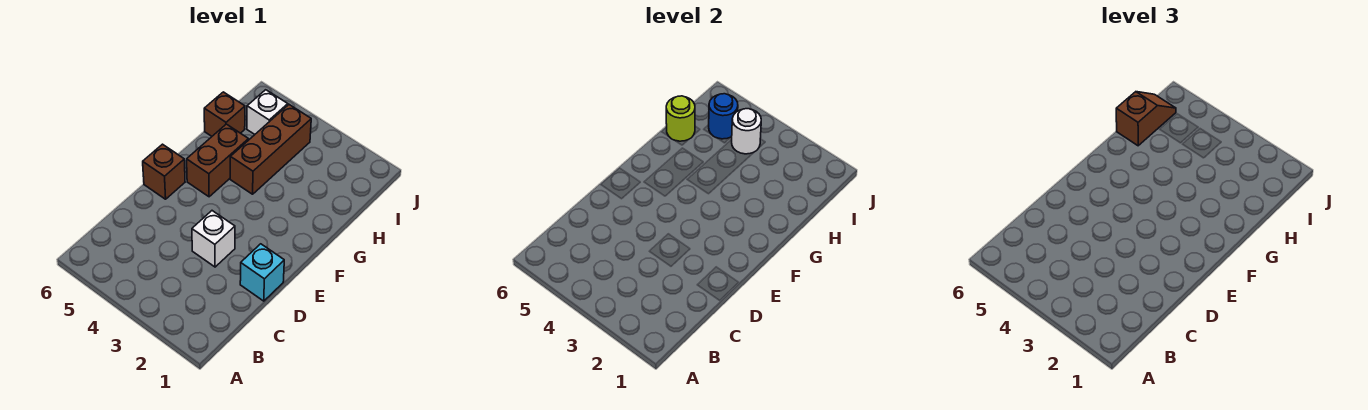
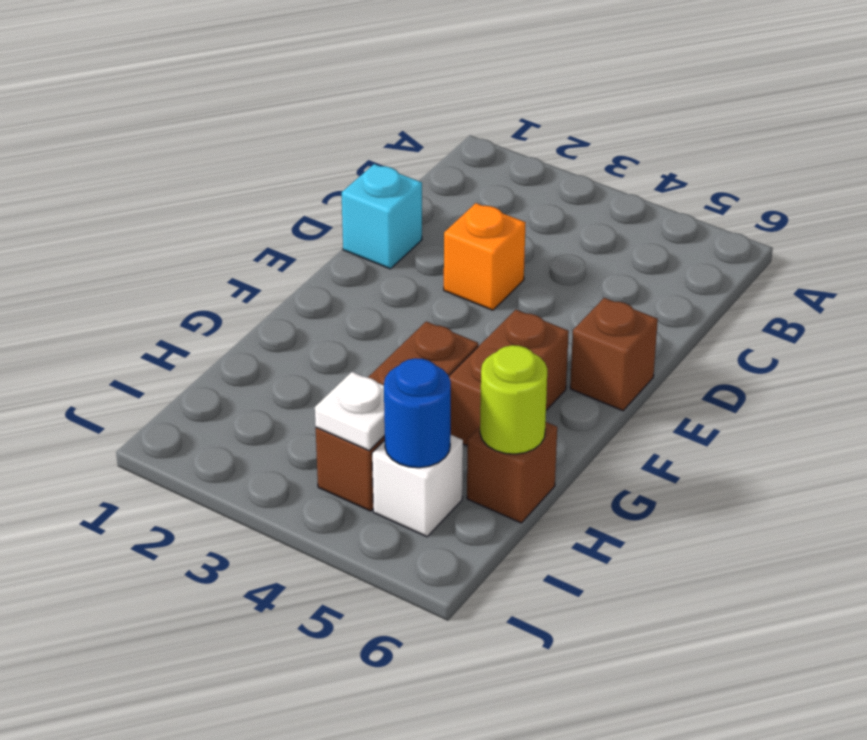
white brick D3 level 1 -> orange brick D3 level 1
brown slope H6:I6 level 3 top H -> none
white round brick I4 level 2 -> white plate I4 level 2

